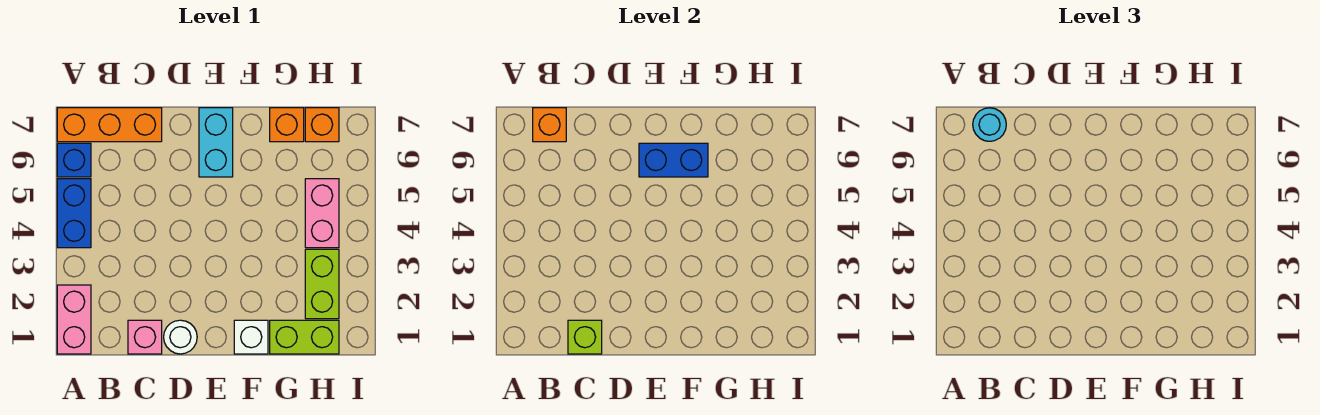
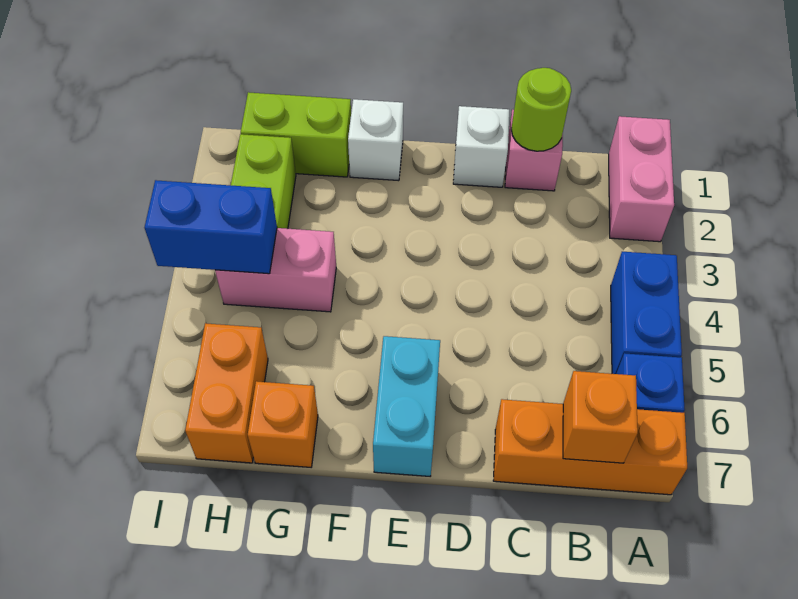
cyan round brick B7 level 3 -> none
lime brick C1 level 2 -> lime round brick C1 level 2
white round brick D1 level 1 -> white brick D1 level 1
blue brick E6:F6 level 2 -> blue brick H4:I4 level 2
pink brick H4:H5 level 1 -> pink brick G4:H4 level 1
orange brick H7 level 1 -> orange brick H6:H7 level 1

